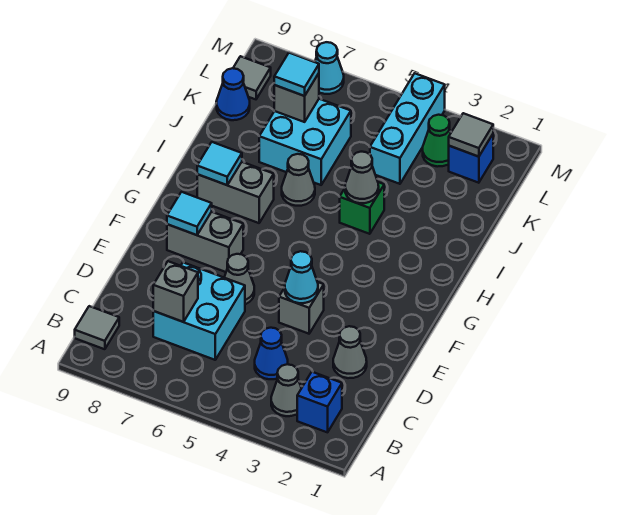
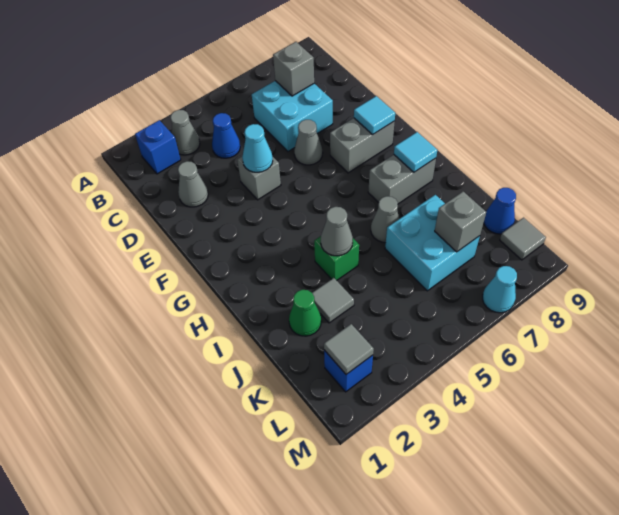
grey tile B9 level 1 -> grey tile J3 level 1
cyan brick K4:M4 level 1 -> none
cyan tile K7 level 3 -> none
green cone L3 level 1 -> green cone J2 level 1

